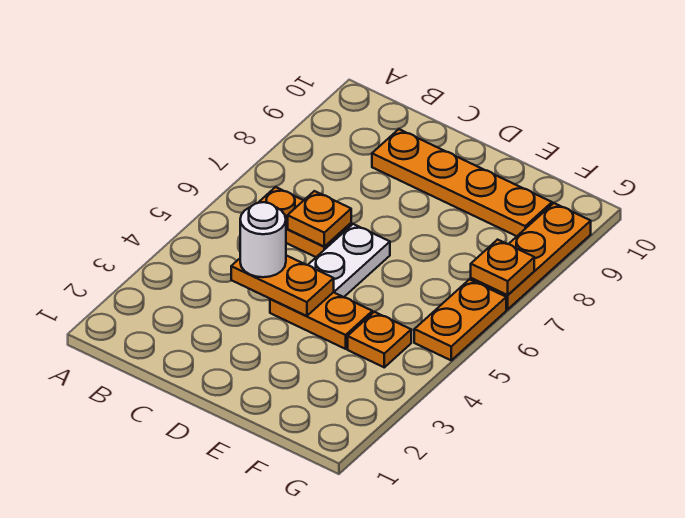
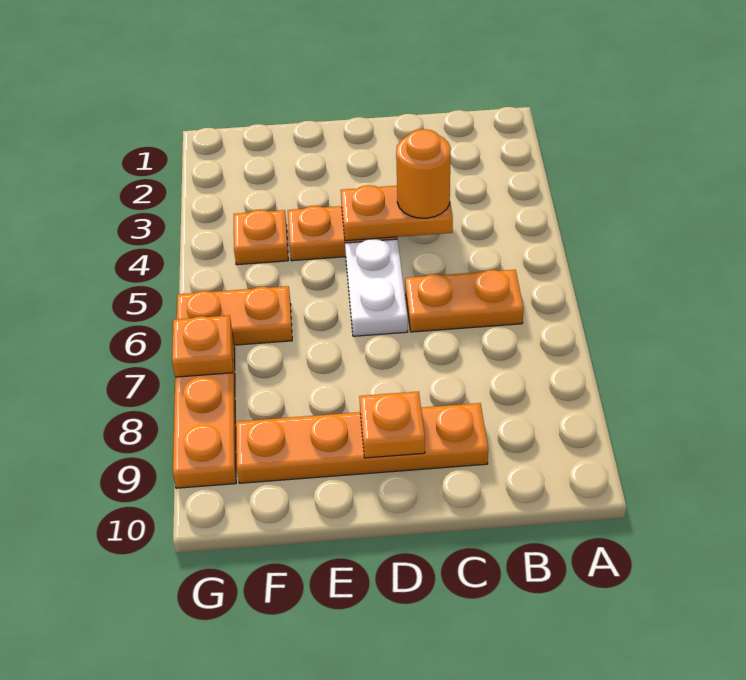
white round brick C4 level 3 -> orange round brick C4 level 3
orange plate C6 level 2 -> orange plate D9 level 2
orange plate G5:G6 level 1 -> orange plate F6:G6 level 1

